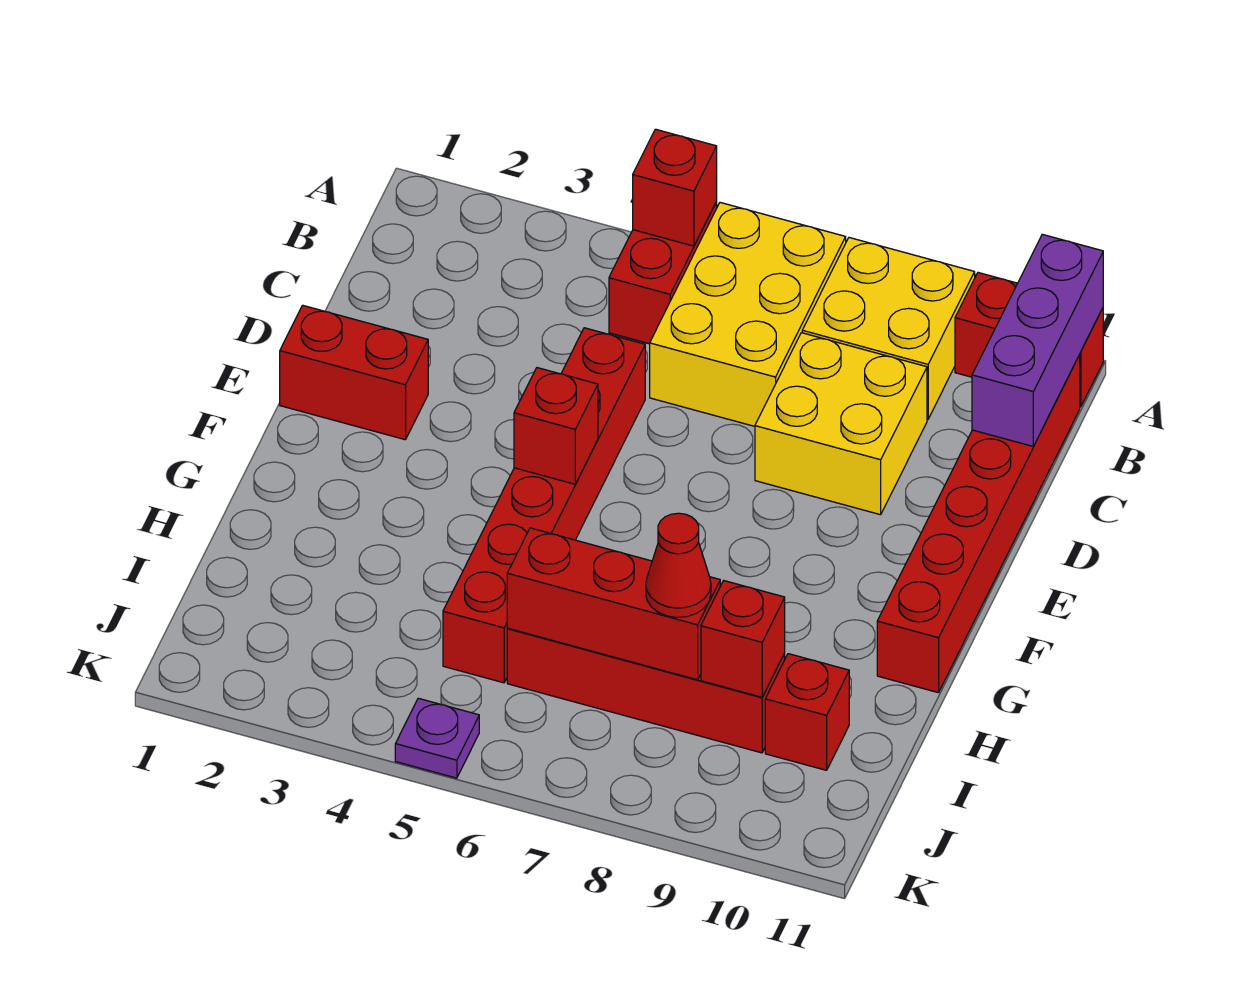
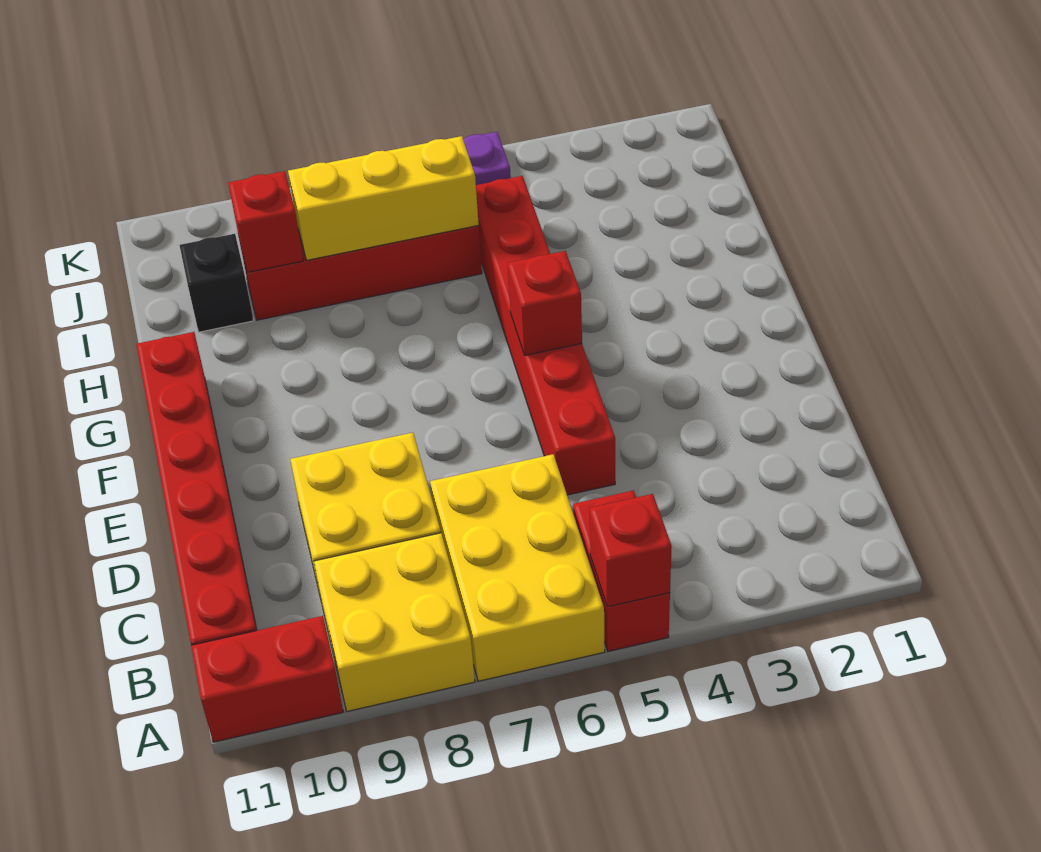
purple brick A11:C11 level 2 -> none
red brick E1:E2 level 1 -> none
red brick I6:I8 level 2 -> yellow brick I6:I8 level 2
red cone I8 level 3 -> none
red brick I10 level 1 -> black brick I10 level 1

